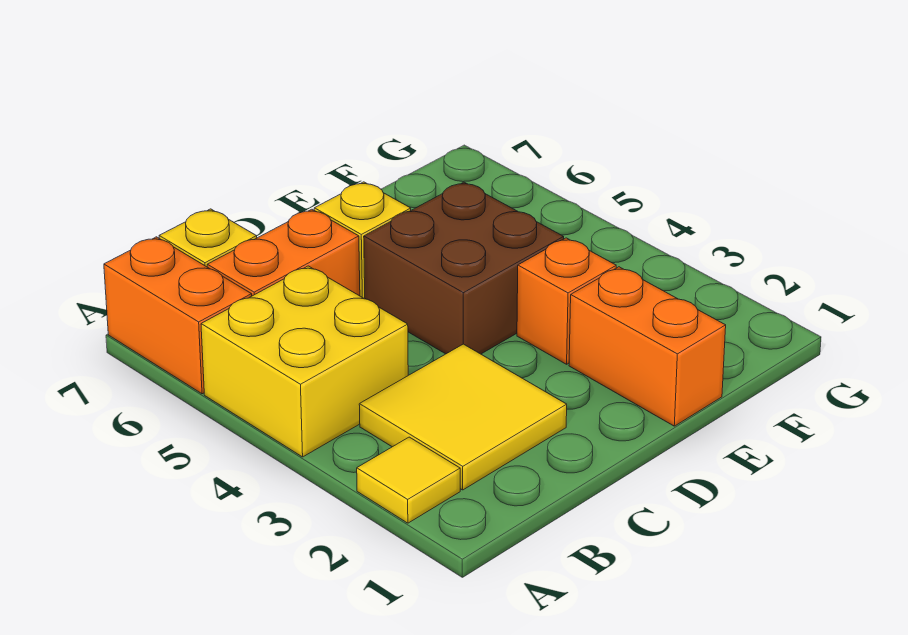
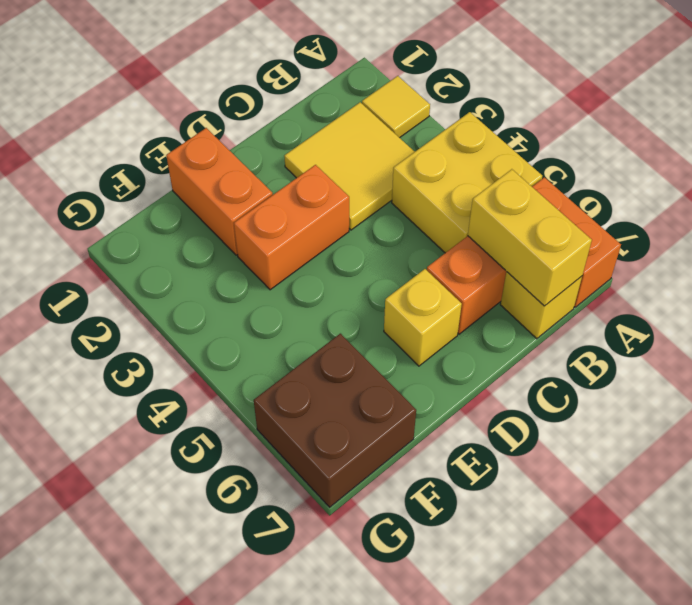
none -> yellow brick B6:B7 level 2
brown brick D4:E5 level 1 -> brown brick F6:G7 level 1
orange brick E3 level 1 -> orange brick D3:E3 level 1

